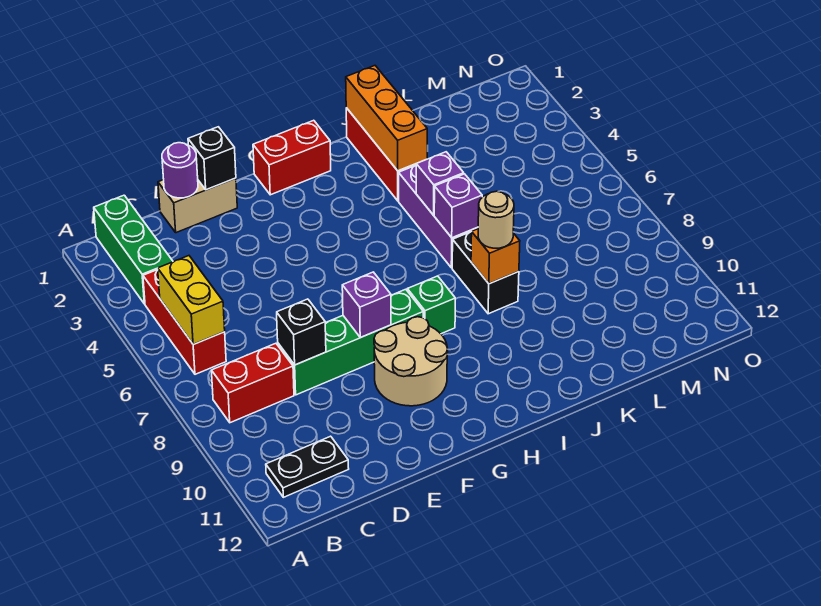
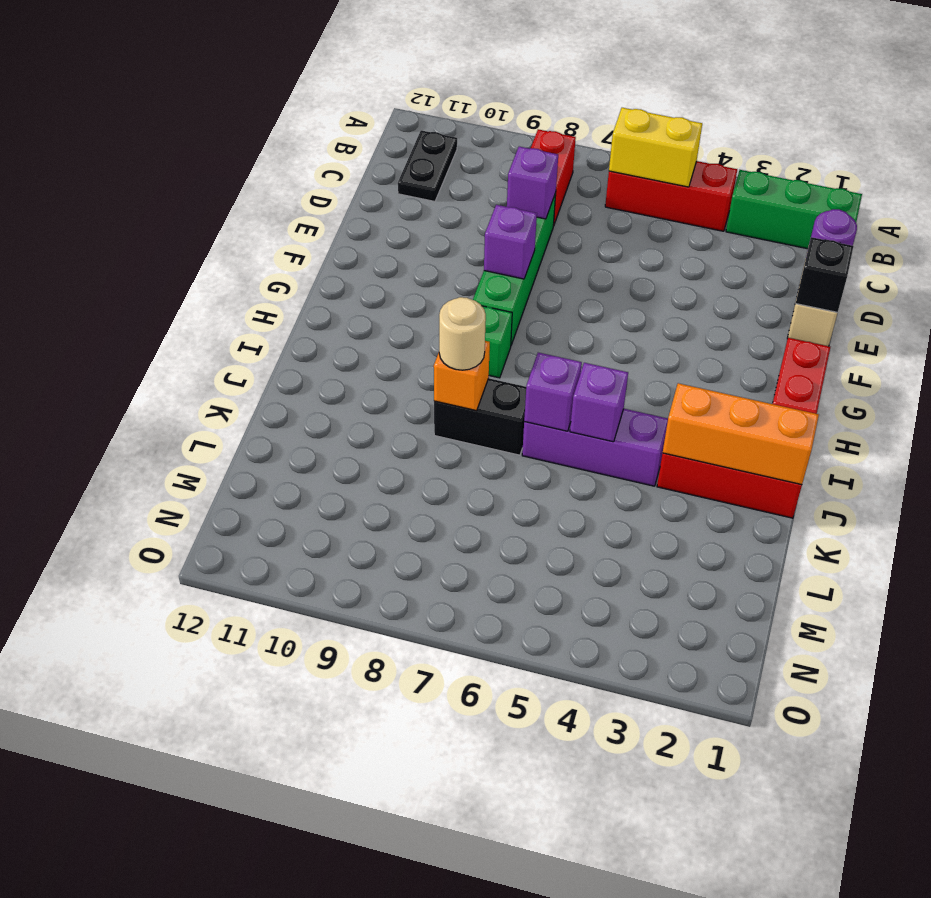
black brick D8 level 2 -> purple brick D8 level 2
tan round brick F9:G10 level 1 -> none

